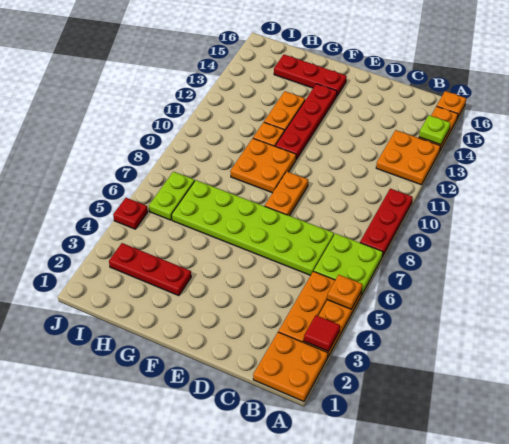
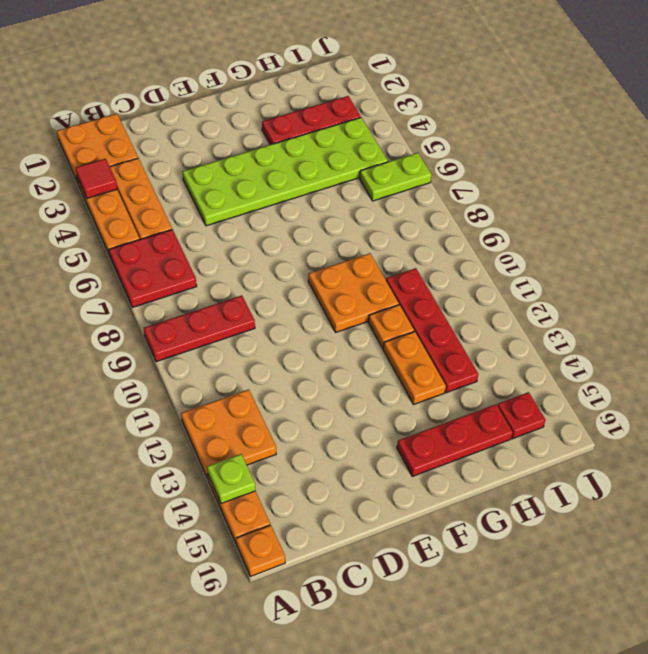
orange plate A5 level 2 -> none
lime plate A6:B7 level 1 -> red plate A6:B7 level 1
red plate A8:A10 level 1 -> red plate A9:C9 level 1
lime plate C6:H7 level 1 -> lime plate D4:I5 level 1
orange plate E8:E9 level 1 -> none
red plate F11:F14 level 1 -> red plate H10:H13 level 1
lime plate I6:I7 level 1 -> lime plate I6:J6 level 1
red plate J5 level 1 -> red plate I15 level 1

